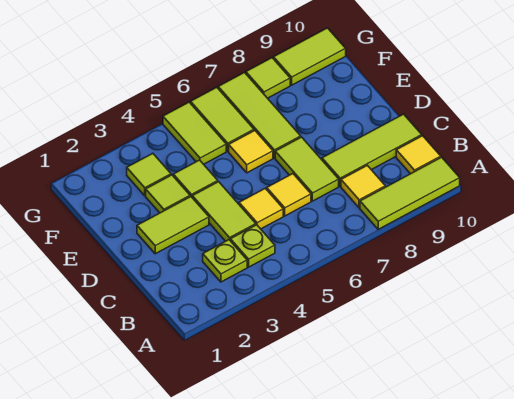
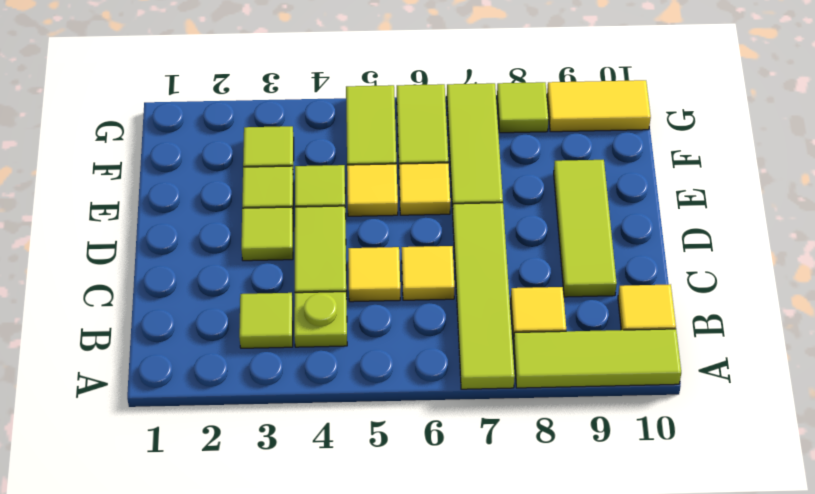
lime plate B3 level 1 -> lime tile B3 level 1
lime tile C7:D7 level 1 -> lime tile A7:D7 level 1
lime tile C8:C10 level 1 -> lime tile C9:E9 level 1
lime tile D2:D3 level 1 -> lime tile D3 level 1
none -> yellow tile E5 level 1
lime tile G9:G10 level 1 -> yellow tile G9:G10 level 1

